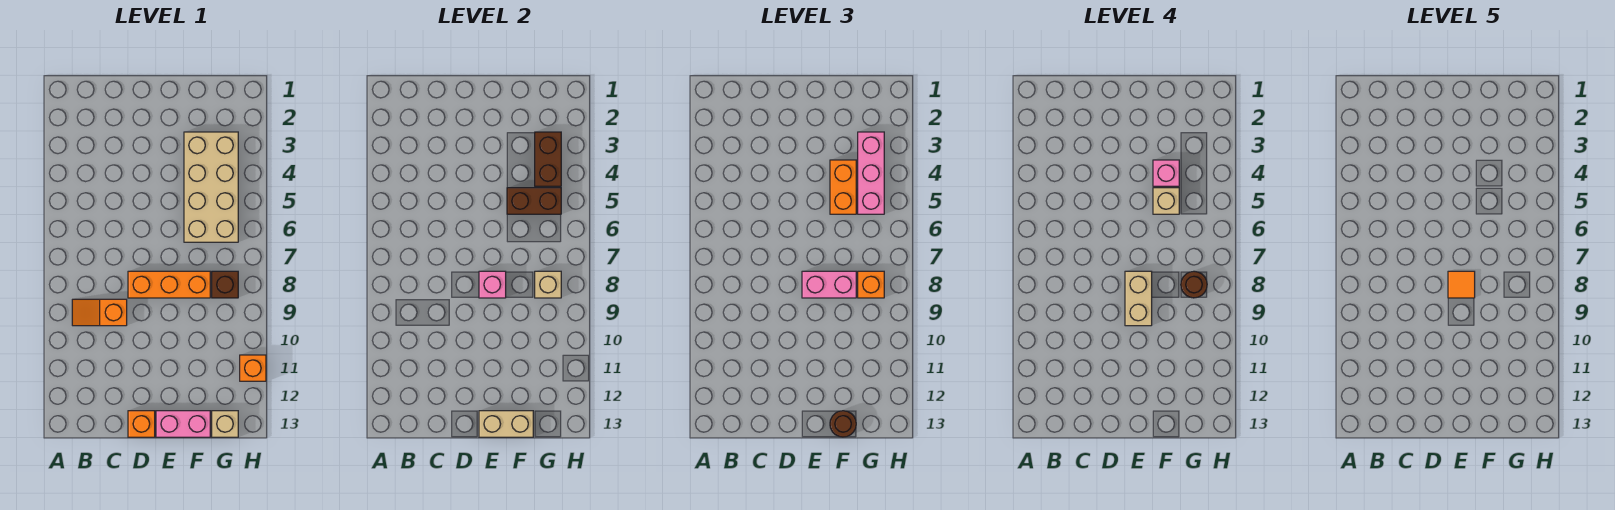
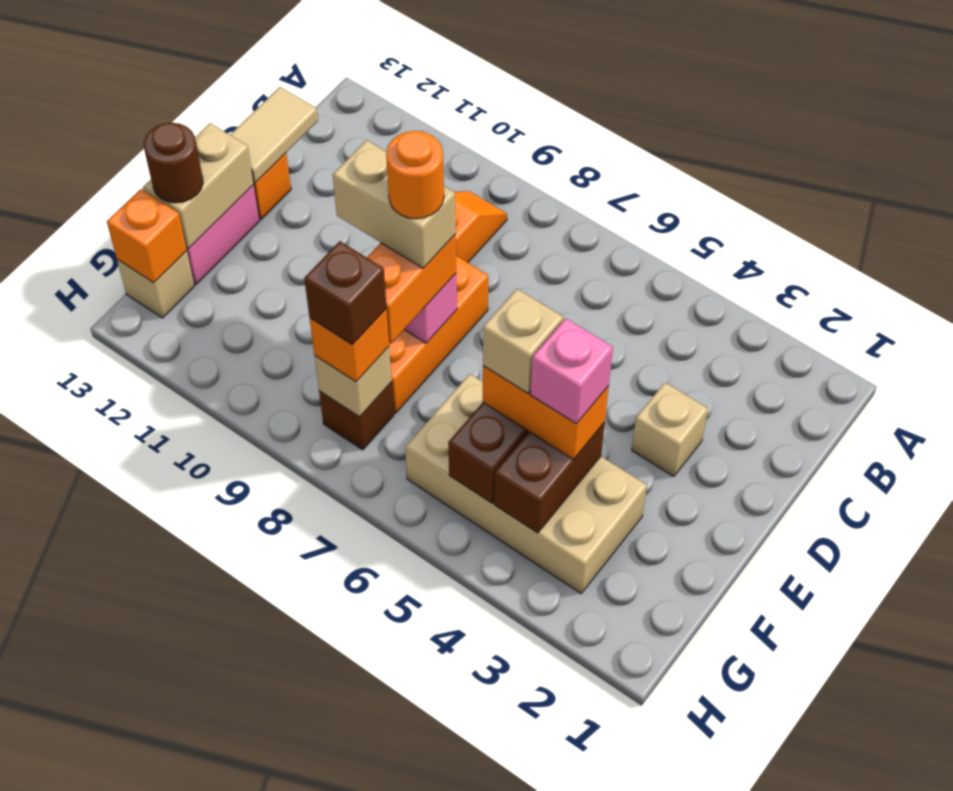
none -> tan tile C13:D13 level 2
none -> tan brick D3 level 1
pink brick E8:F8 level 3 -> orange brick E8:F8 level 3
orange tile E8 level 5 -> orange round brick E8 level 5
brown brick G3:G4 level 2 -> brown brick F4:G4 level 2
pink brick G3:G5 level 3 -> none
brown round brick G8 level 4 -> brown brick G8 level 4
orange brick H11 level 1 -> orange brick G13 level 2

